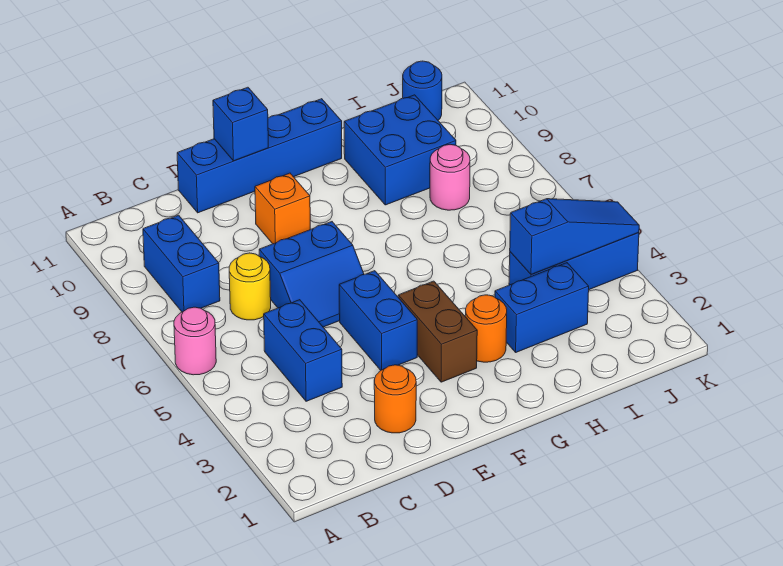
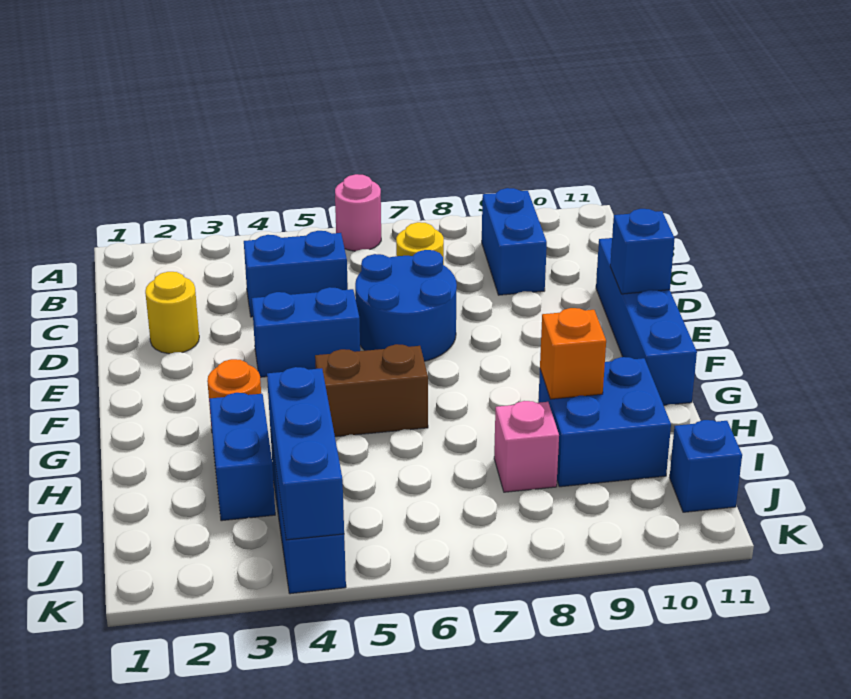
blue brick B8:B9 level 1 -> blue brick B9:C9 level 1
orange round brick D2 level 1 -> yellow round brick D2 level 1
blue slope D6:E7 level 1 top 7 -> blue round brick D6:E7 level 1
orange brick E9 level 1 -> orange brick H9 level 2
brown brick F3:F4 level 1 -> brown brick G5:G6 level 1
blue slope I4:K4 level 2 top I -> blue brick I4:K4 level 2
pink round brick I8 level 1 -> pink brick I8 level 1
blue round brick J11 level 1 -> blue brick J11 level 1

